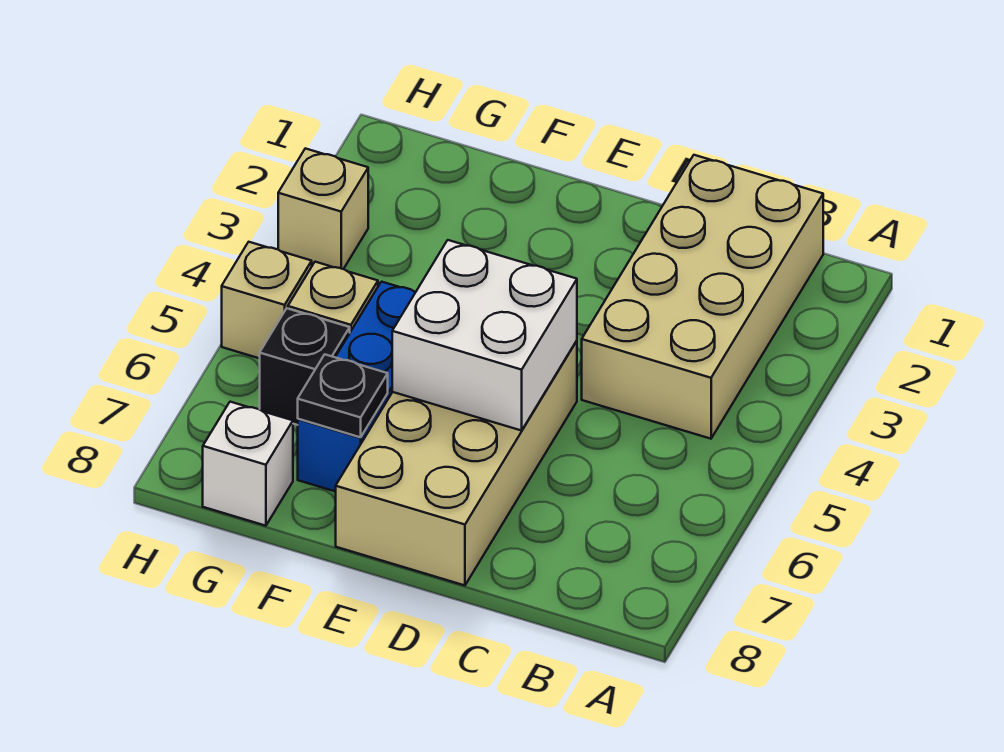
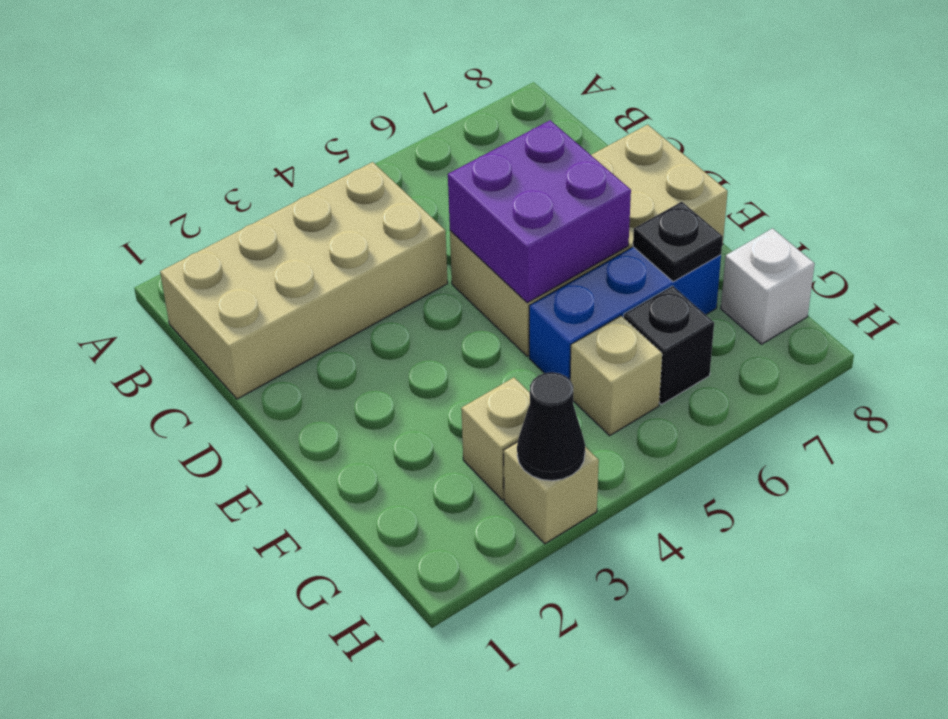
white brick D5:E6 level 2 -> purple brick D5:E6 level 2
none -> black cone H3 level 2
tan brick H5 level 1 -> tan brick G3 level 1

